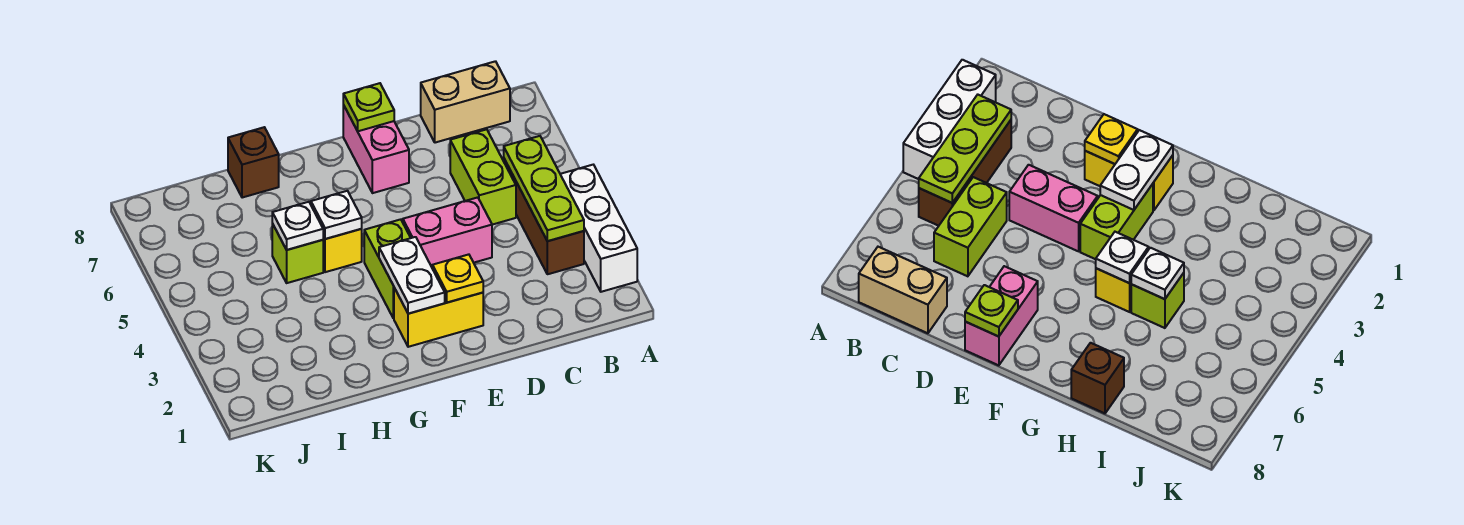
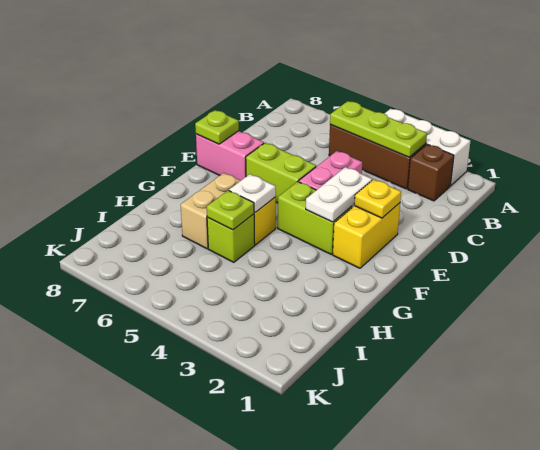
tan brick B8:C8 level 1 -> tan brick G6:H6 level 1
lime brick C5:C6 level 1 -> lime brick E5:E6 level 1
white plate F2:F3 level 2 -> white plate E3:F3 level 2
white plate H5 level 2 -> lime plate H5 level 2
brown brick H8 level 1 -> brown brick B2 level 1

